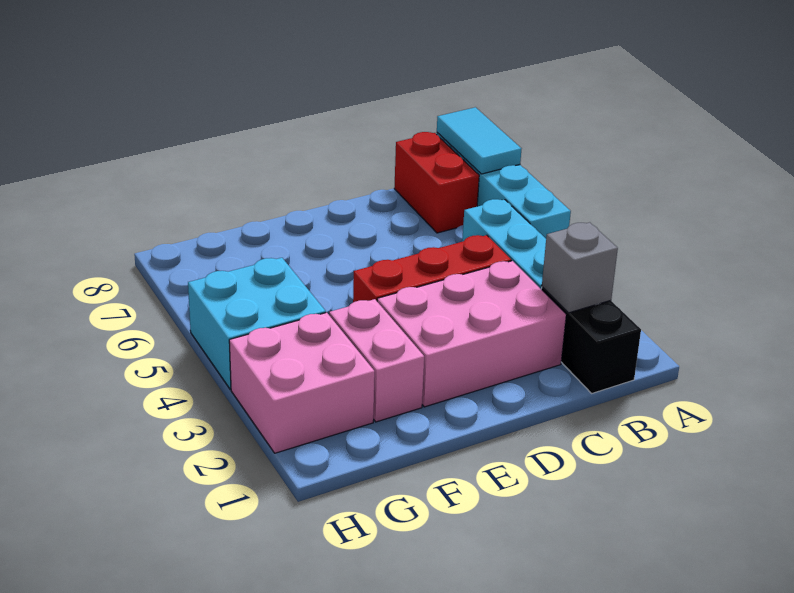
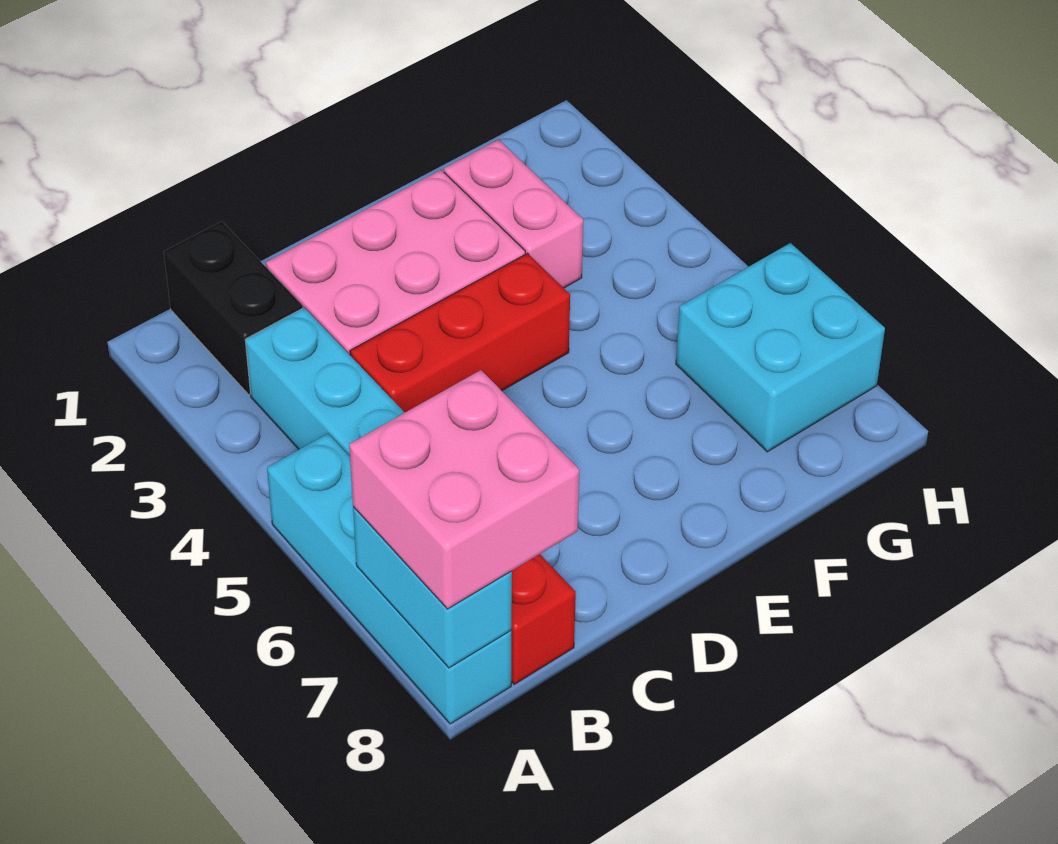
cyan tile A7:A8 level 2 -> cyan brick A7:A8 level 2
grey brick B2 level 2 -> none
pink brick G2:H3 level 1 -> pink brick A7:B8 level 3
cyan brick G4:H5 level 1 -> cyan brick G6:H7 level 1

